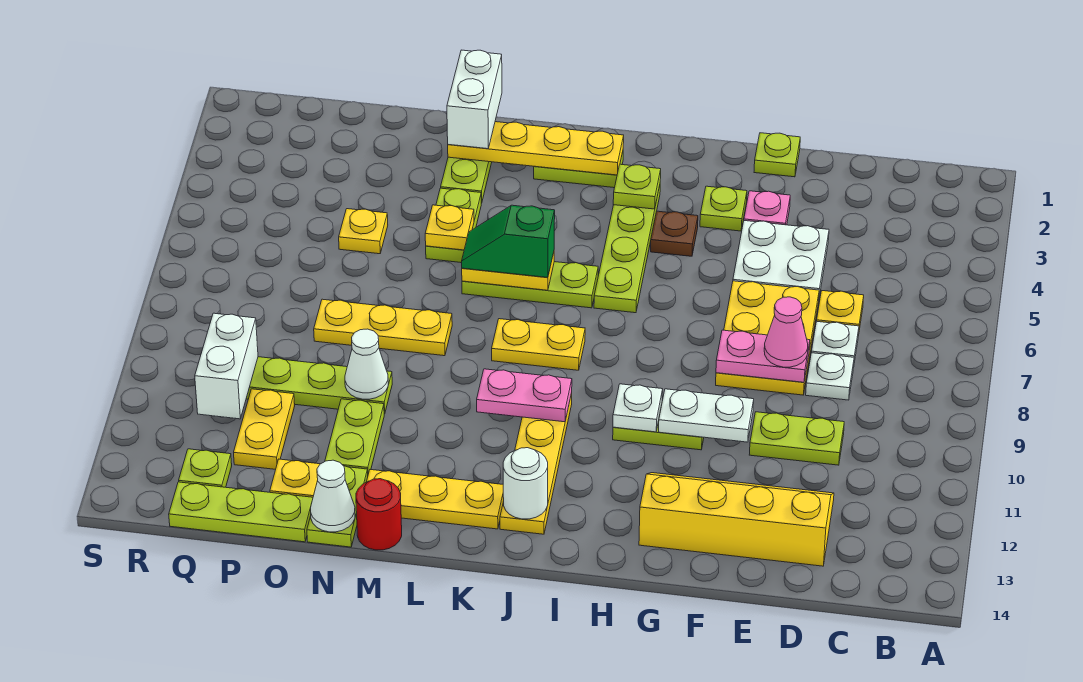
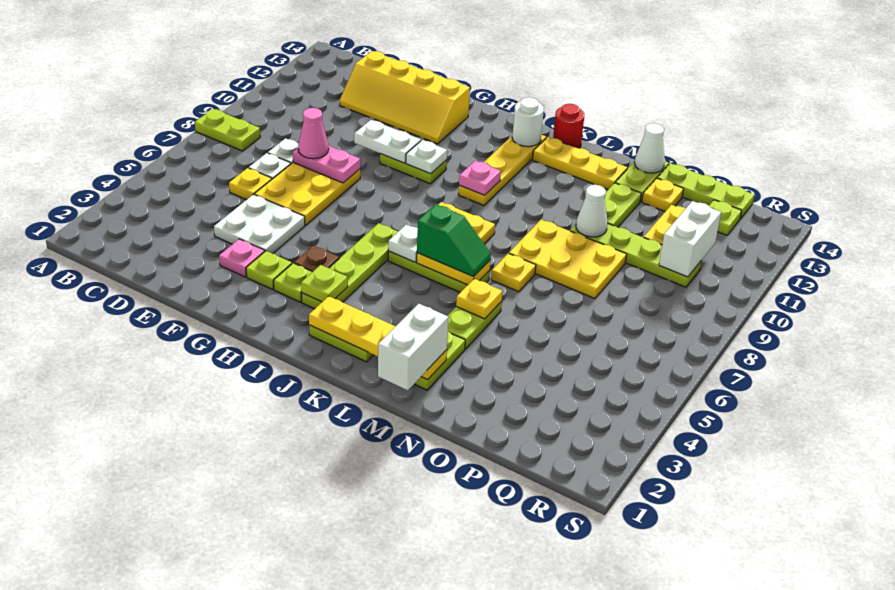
lime plate D10:E10 level 1 -> lime plate A8:B8 level 1
lime plate F1 level 1 -> lime plate H3 level 1
none -> white plate J6 level 2
pink plate J10:K10 level 2 -> pink plate J10 level 2
yellow plate M8:O8 level 1 -> yellow plate M8:O9 level 1
red round brick M14 level 1 -> red round brick K14 level 1
yellow plate O5 level 1 -> yellow plate M7 level 1

